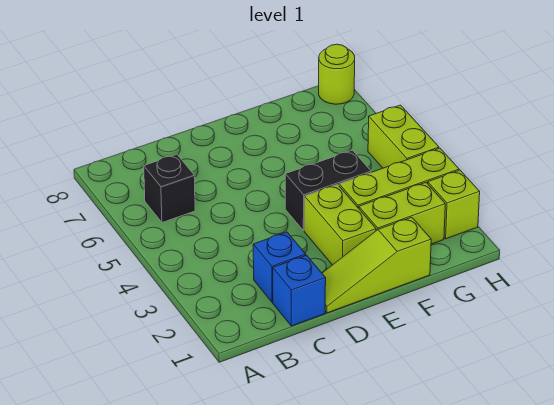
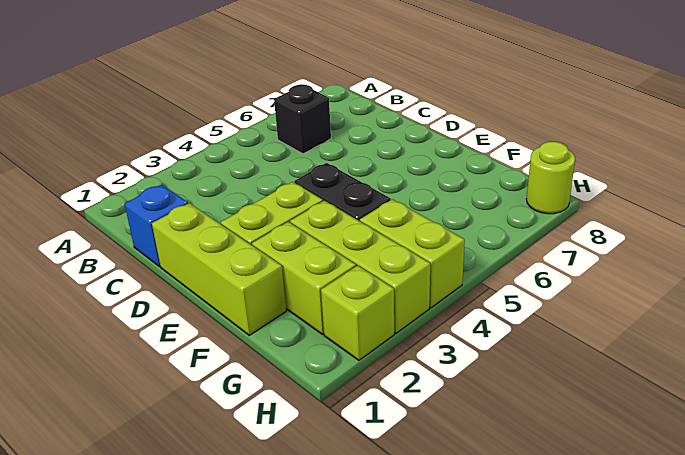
blue brick C2 level 1 -> none
lime slope D1:F1 level 1 top F -> lime brick D1:F1 level 1
lime brick H4:H5 level 1 -> lime brick G4:H4 level 1

